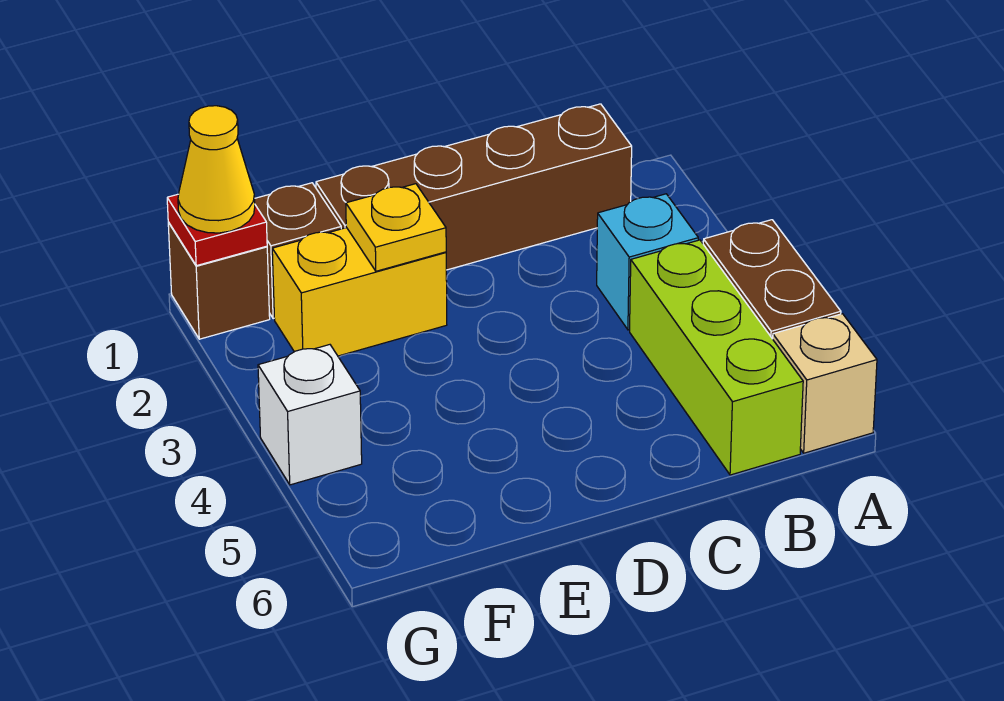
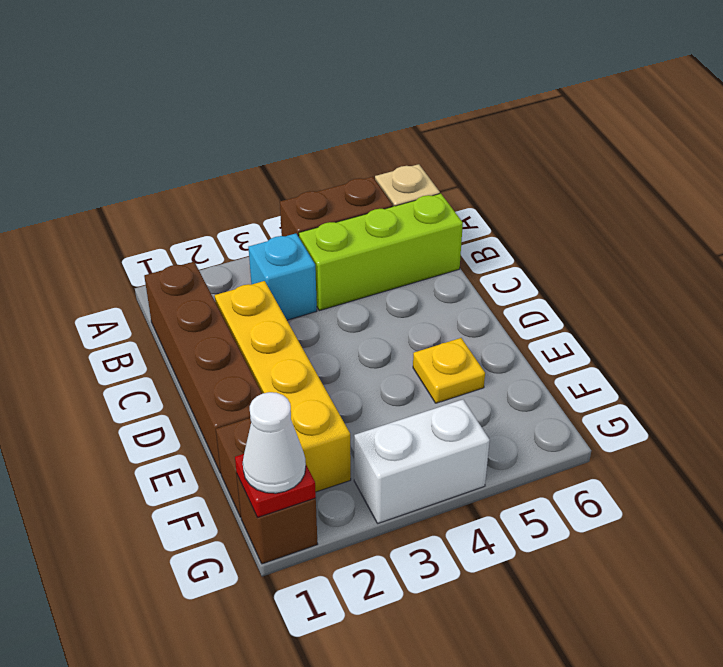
yellow brick E2:F2 level 1 -> yellow brick C2:F2 level 1
yellow plate E2 level 2 -> yellow plate E5 level 1
yellow cone G1 level 3 -> white cone G1 level 3
white brick G4 level 1 -> white brick G3:G4 level 1

